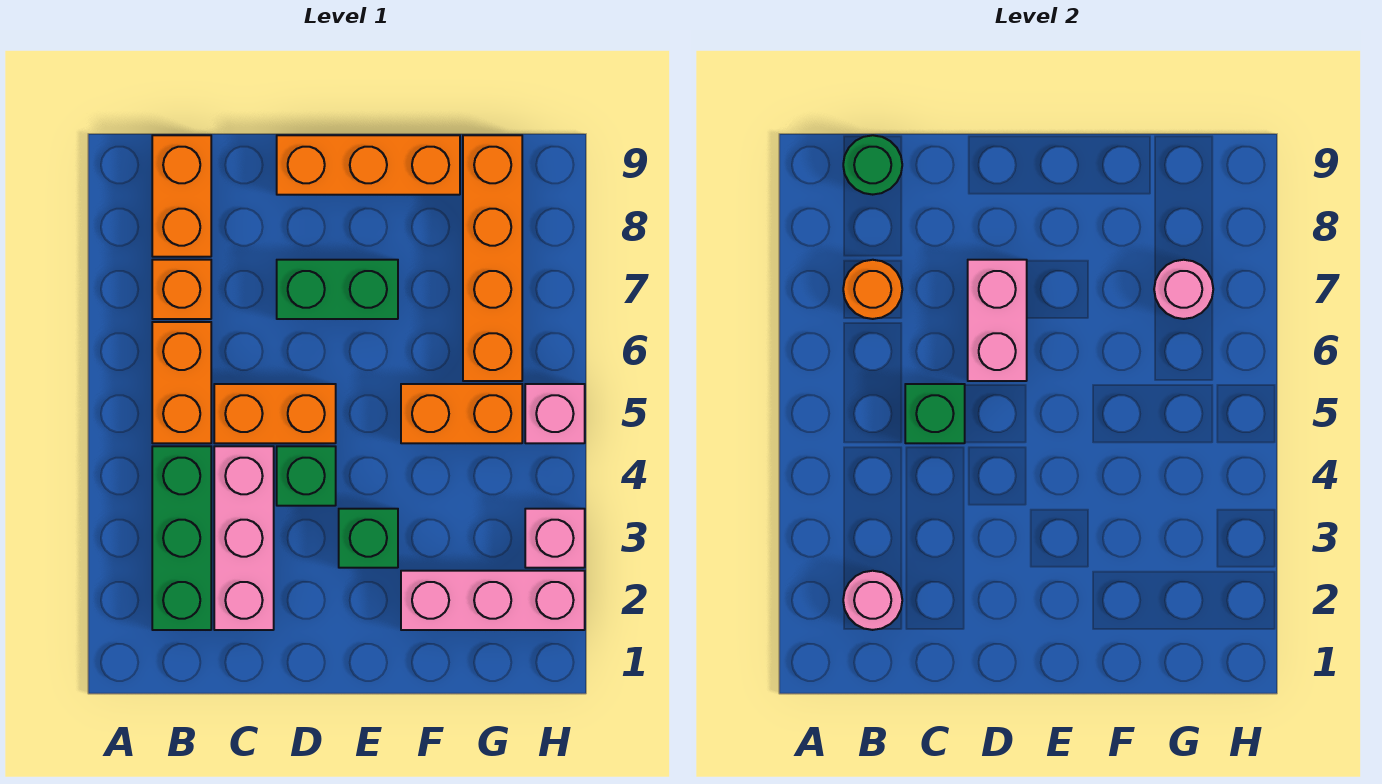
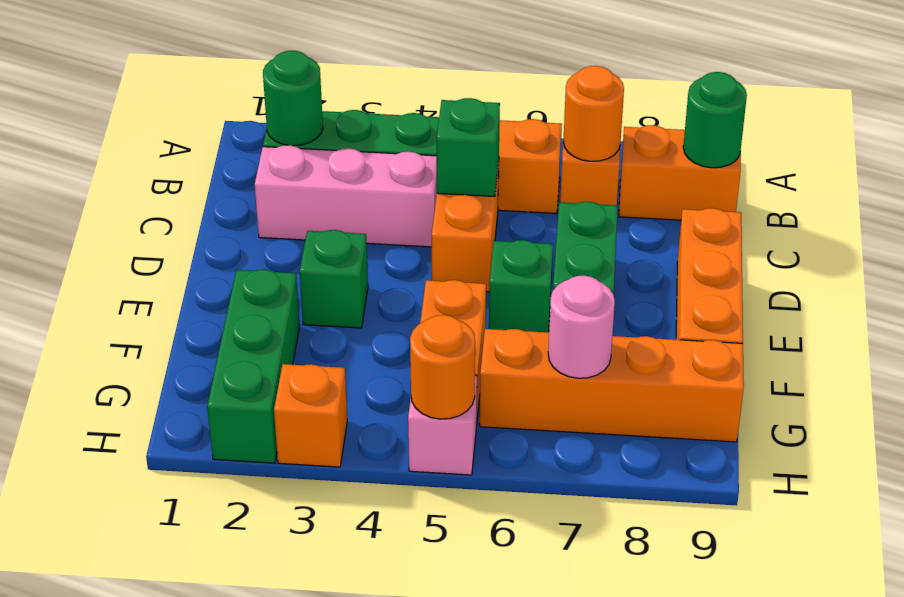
pink round brick B2 level 2 -> green round brick B2 level 2
green brick D4 level 1 -> green brick E6 level 1
pink brick D6:D7 level 2 -> none
pink brick F2:H2 level 1 -> green brick F2:H2 level 1
pink brick H3 level 1 -> orange brick H3 level 1
none -> orange round brick H5 level 2

